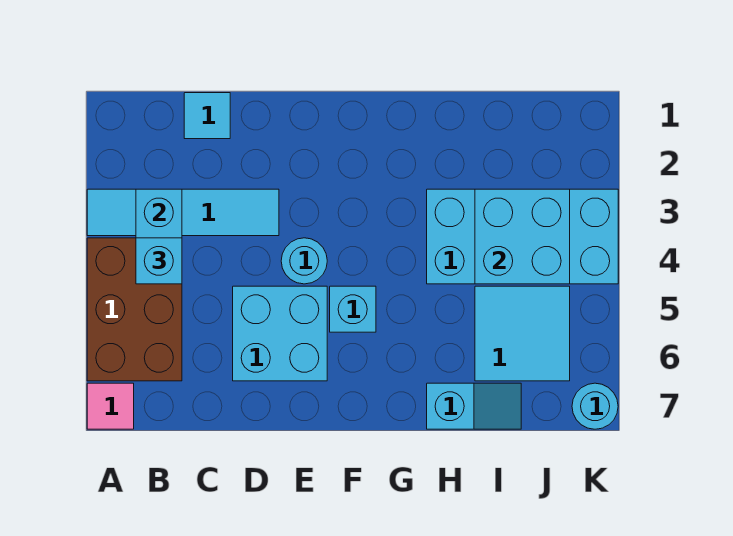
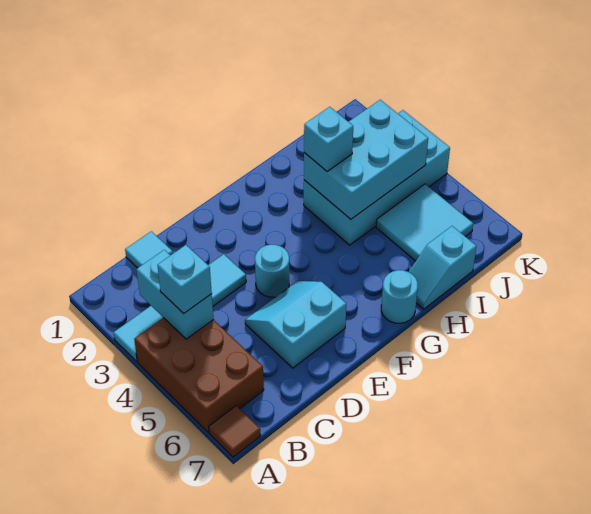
pink tile A7 level 1 -> brown tile A7 level 1
cyan brick D5:E6 level 1 -> cyan slope D5:E6 level 1 top 6
cyan brick F5 level 1 -> cyan brick H3 level 3
cyan slope H7:I7 level 1 top H -> cyan slope H7:I7 level 1 top I
cyan brick I3:J4 level 2 -> cyan brick H3:J4 level 2
cyan round brick K7 level 1 -> cyan round brick G7 level 1

